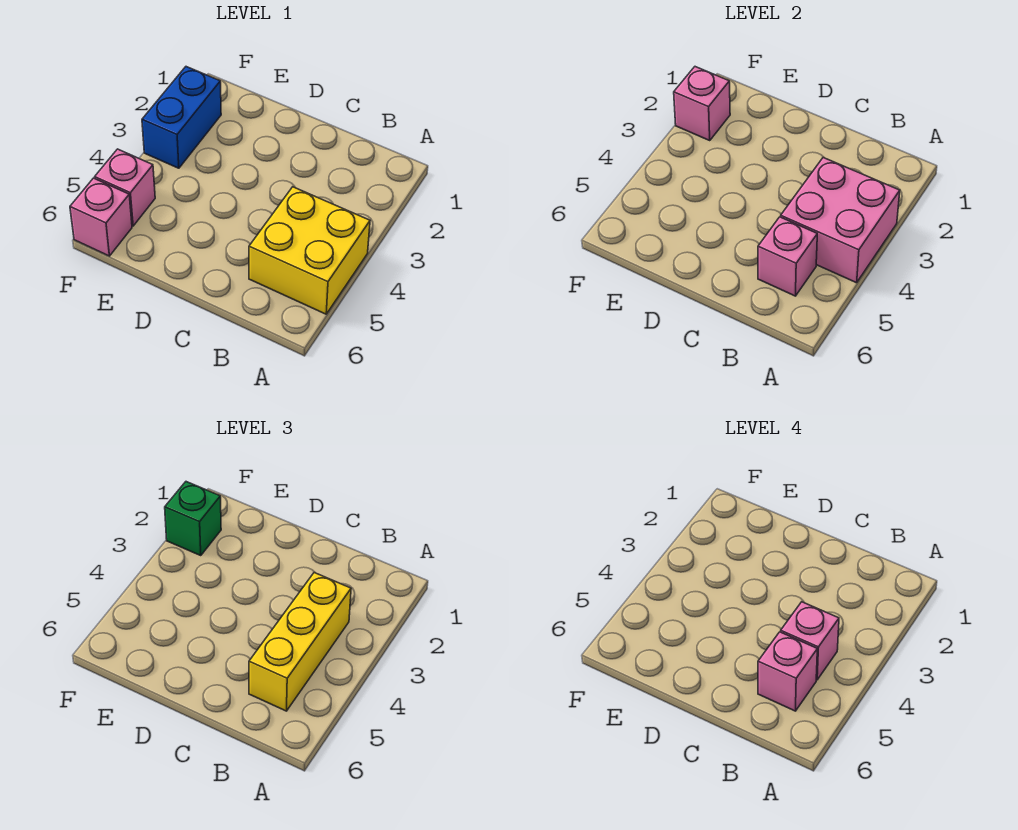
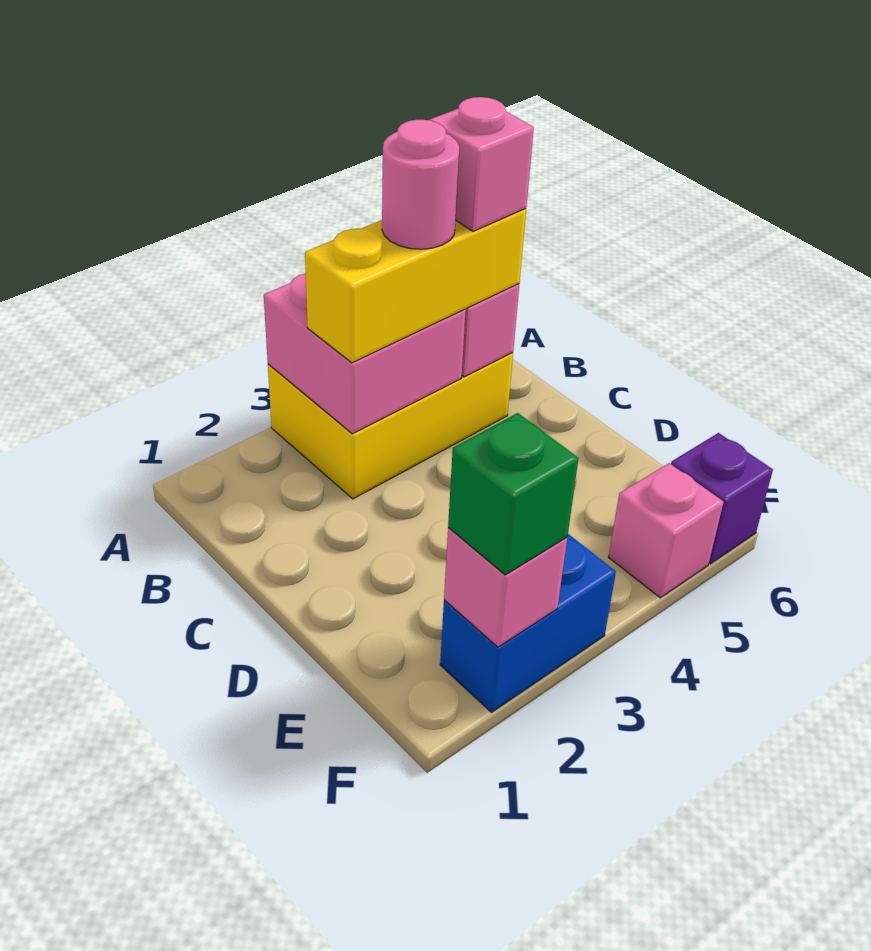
yellow brick A4:B5 level 1 -> yellow brick A3:B5 level 1
pink brick B4 level 4 -> pink round brick B4 level 4
pink brick F6 level 1 -> purple brick F6 level 1

